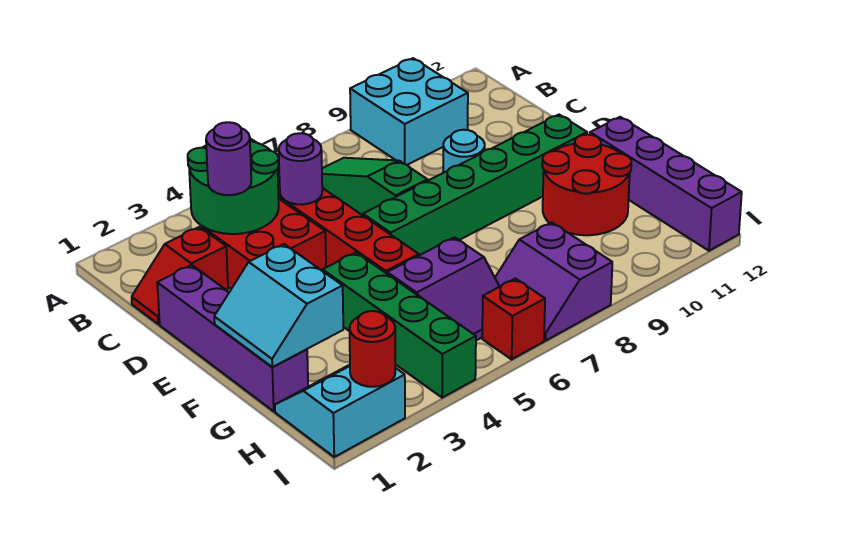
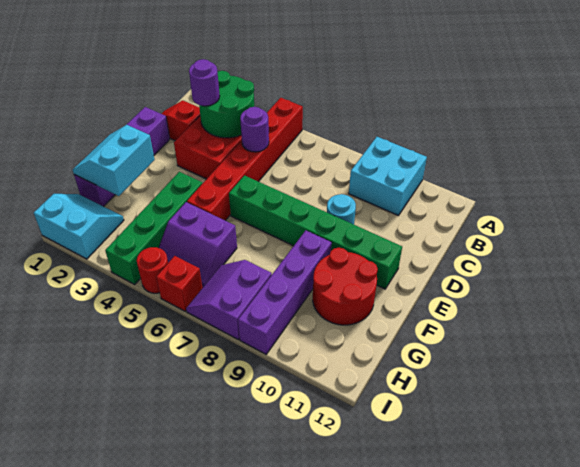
green slope B7:D7 level 1 top D -> none
purple brick F12:I12 level 1 -> purple brick F9:I9 level 1
red round brick I2 level 2 -> red round brick I5 level 1

